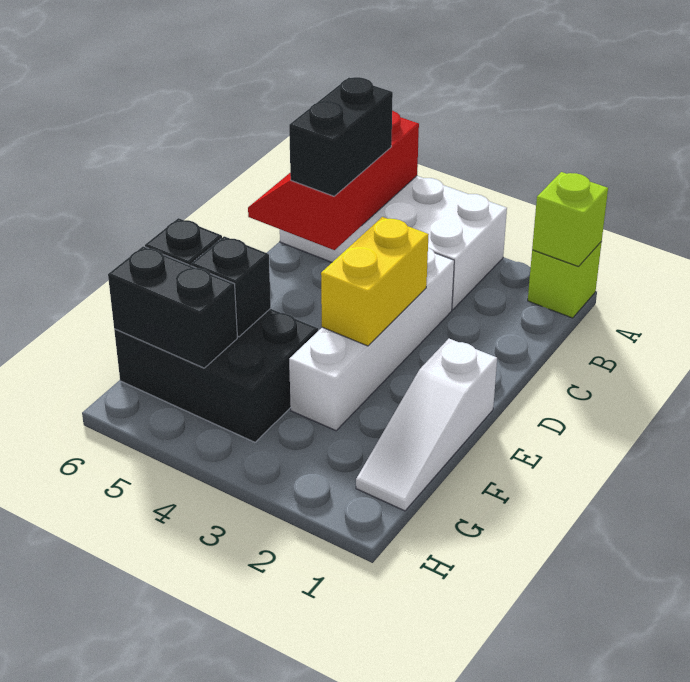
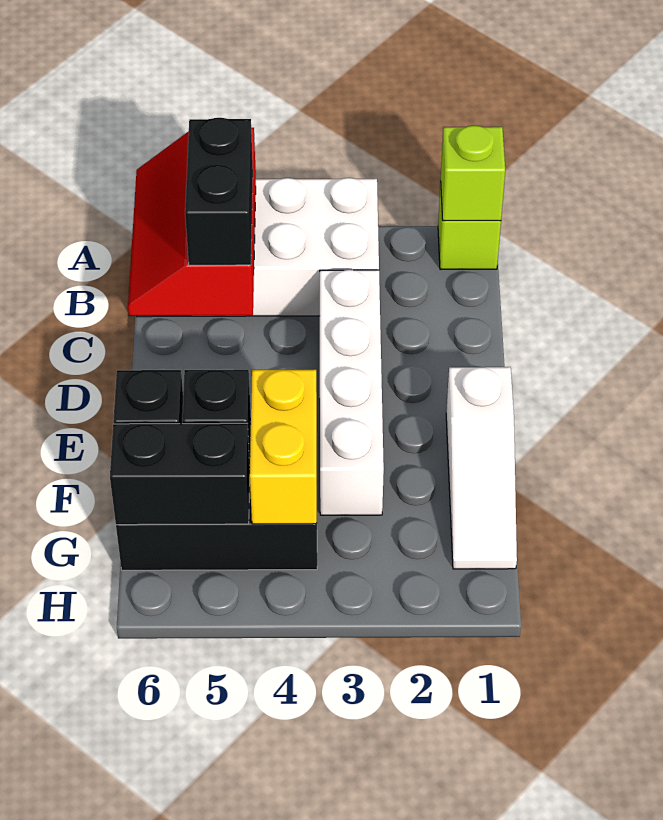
yellow brick D3:E3 level 2 -> yellow brick F4:G4 level 2

